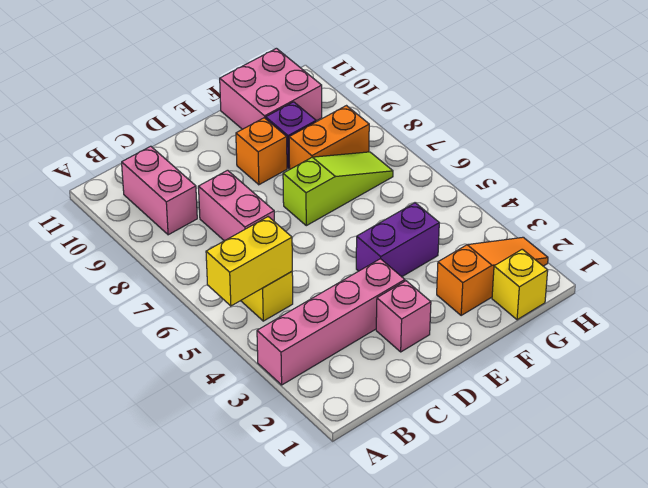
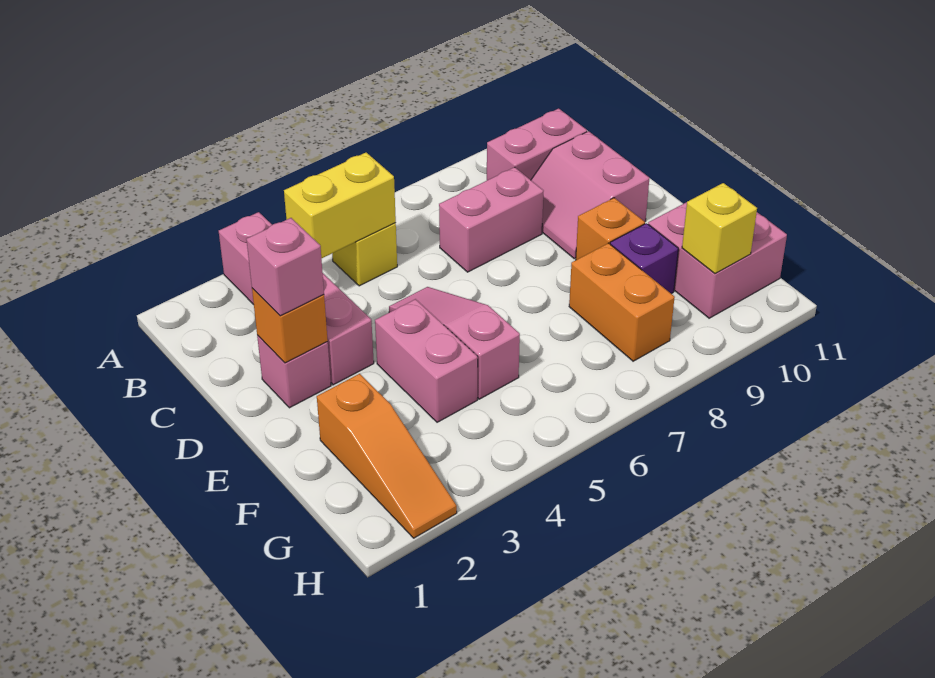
yellow brick A5:B5 level 2 -> yellow brick B4:B5 level 2
none -> pink slope C9:D10 level 1 top 10
none -> orange brick D2 level 2
none -> pink brick D2 level 3
none -> pink slope D5:F5 level 1 top F
purple brick E4:F4 level 1 -> pink brick E4:F4 level 1
lime slope E7:G7 level 1 top E -> none
yellow brick G1 level 1 -> yellow brick G10 level 2

